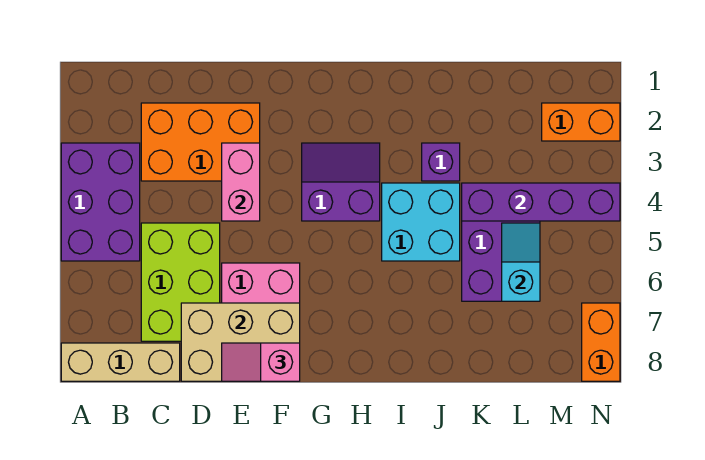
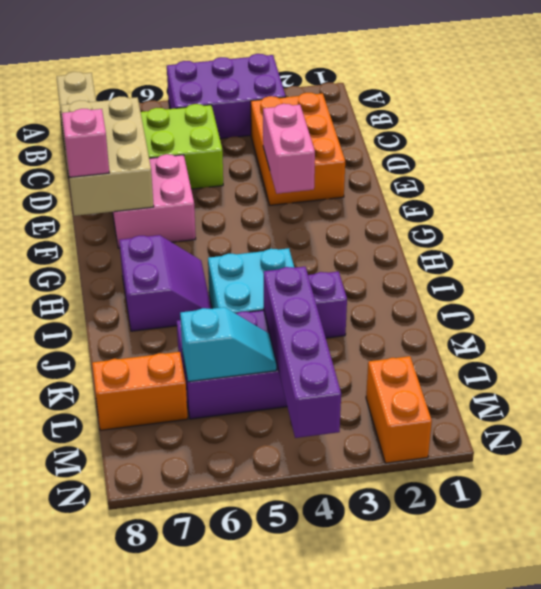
pink brick E3:E4 level 2 -> pink brick E3:F3 level 2
purple slope G3:H4 level 1 top 4 -> purple slope H6:I7 level 1 top 7
orange brick N7:N8 level 1 -> orange brick L7:L8 level 1

